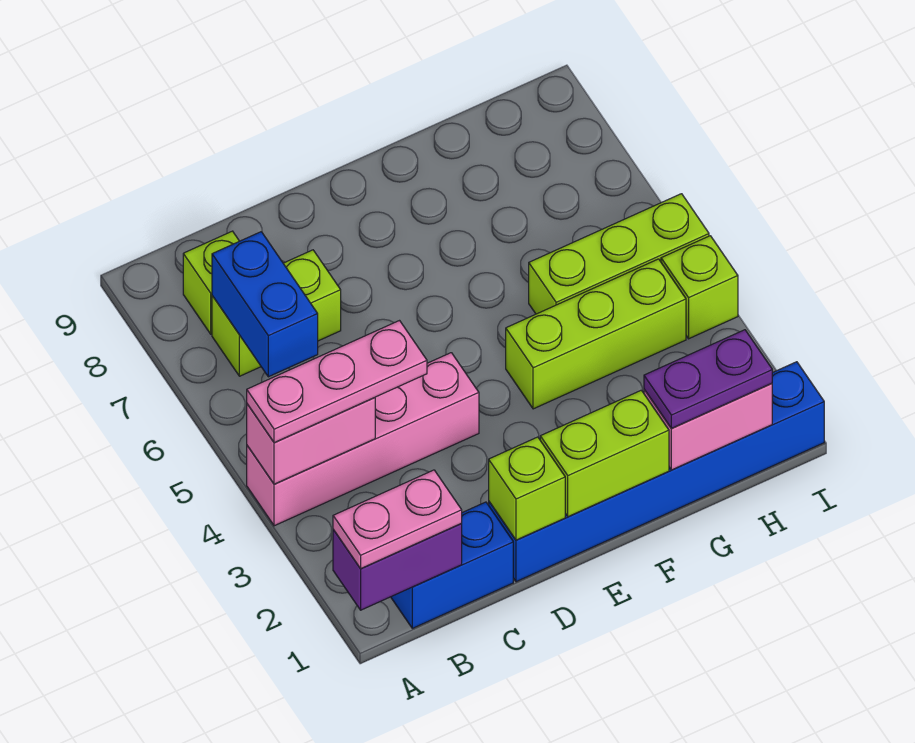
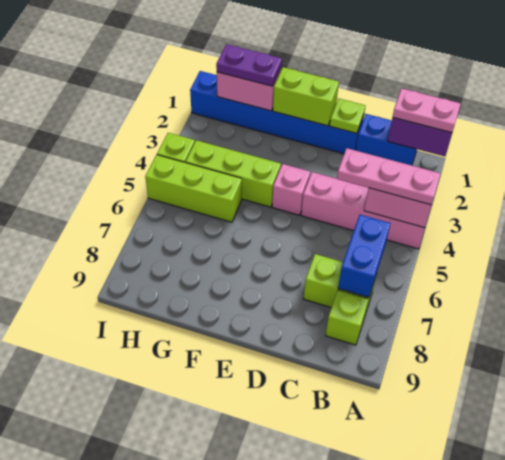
lime brick D1 level 2 -> lime plate D1 level 2
none -> pink brick E4 level 1

